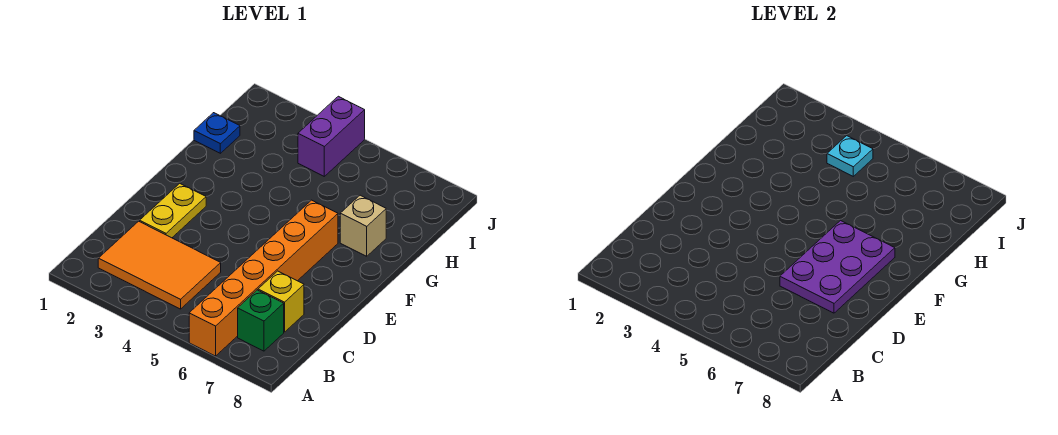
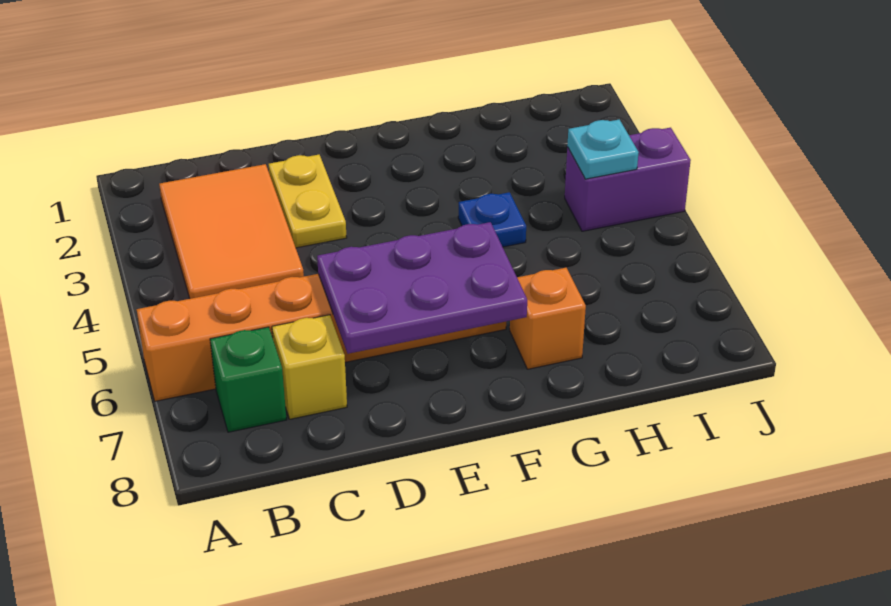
yellow plate D2:E2 level 1 -> yellow plate D2:D3 level 1
tan brick G7 level 1 -> orange brick G7 level 1
blue plate H1 level 1 -> blue plate G4 level 1

